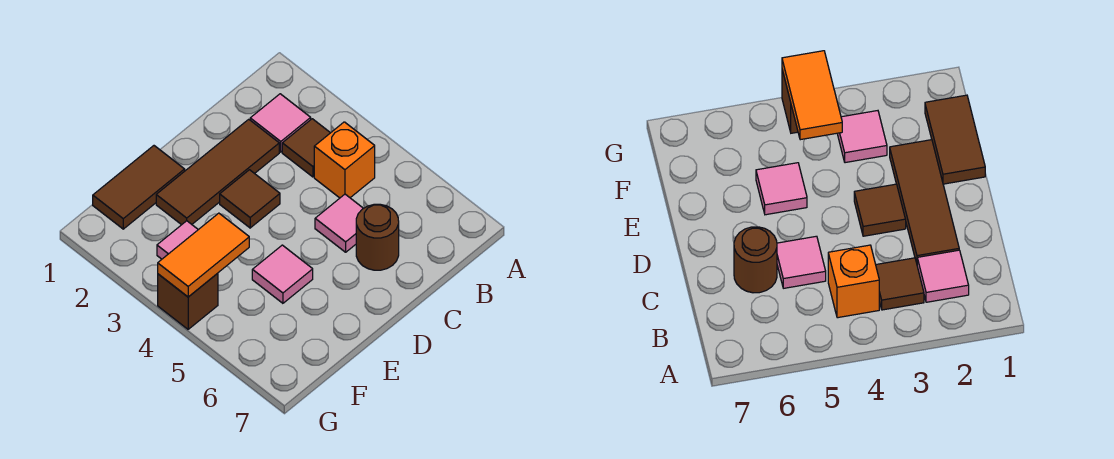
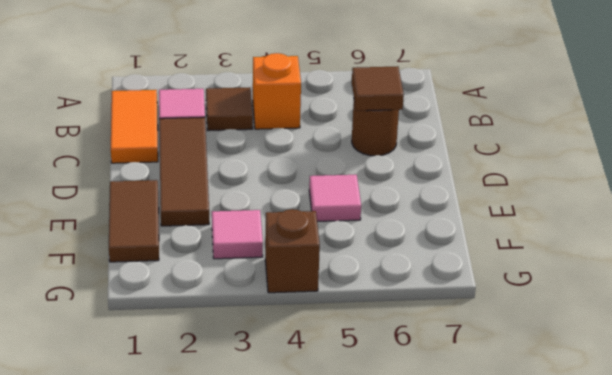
pink tile C5 level 1 -> none
brown tile D3 level 1 -> brown tile C6 level 2
orange tile F4:G4 level 2 -> orange tile B1:C1 level 1

